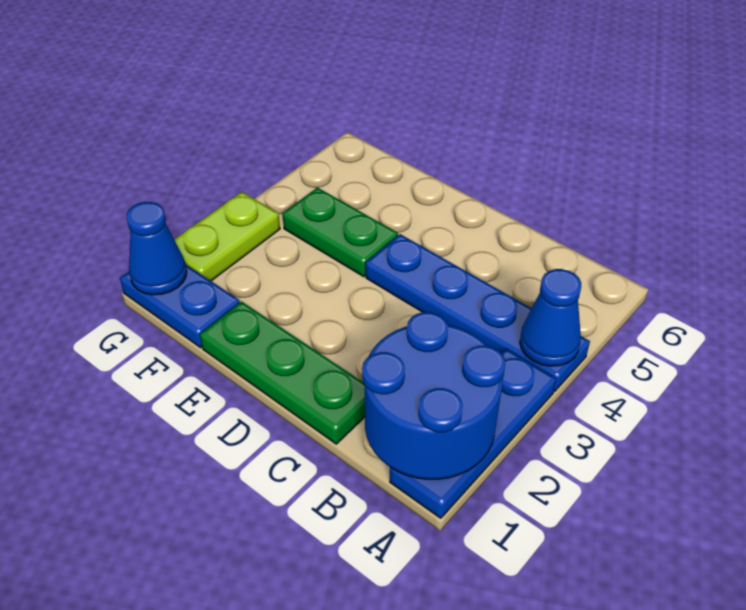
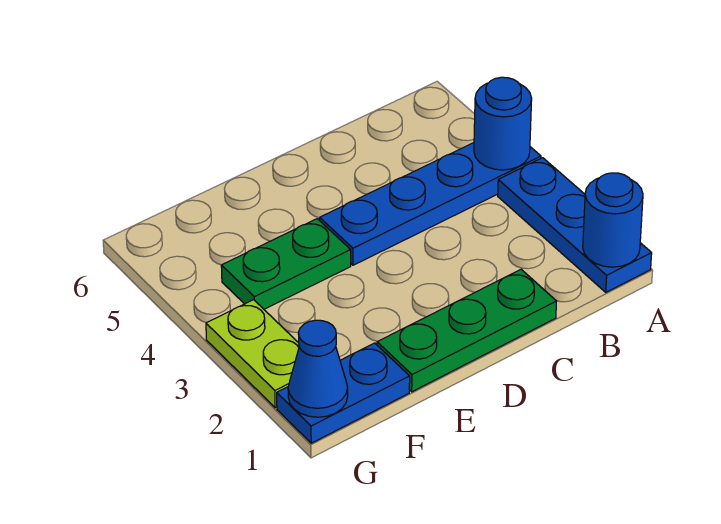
blue round brick A1:B2 level 2 -> blue round brick A1 level 2
blue cone A4 level 2 -> blue round brick A4 level 2

